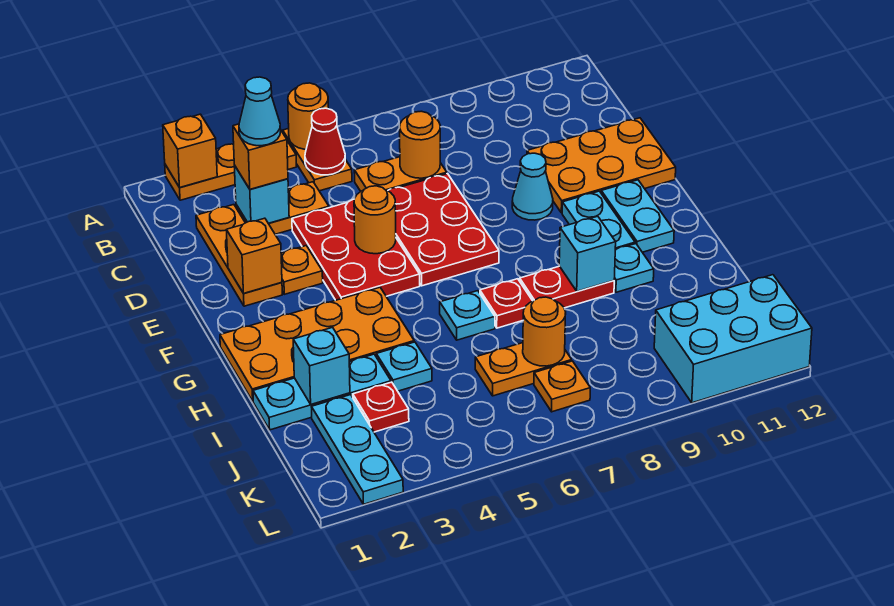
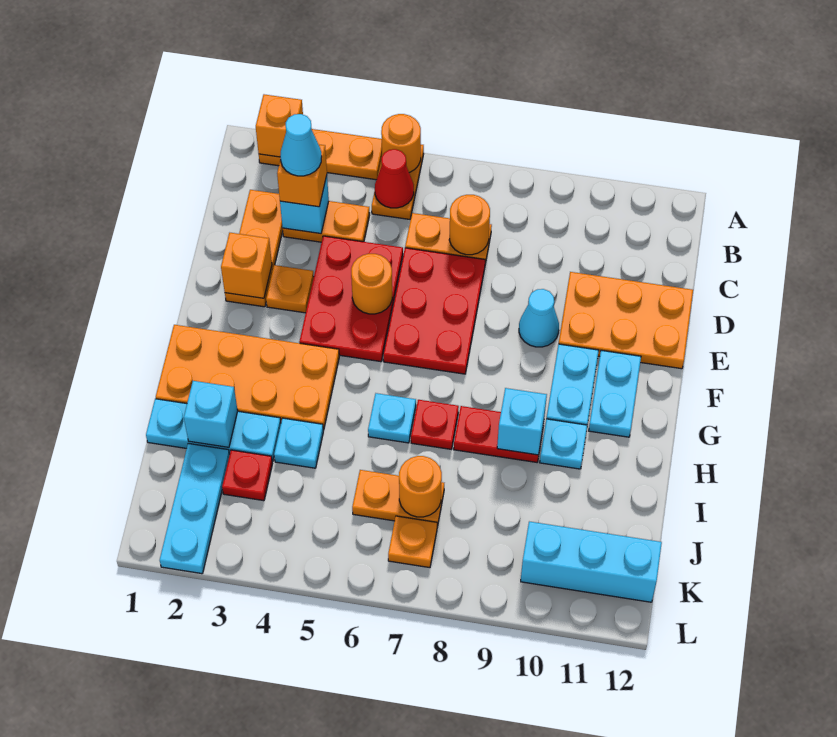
cyan brick K10:L12 level 1 -> cyan brick K10:K12 level 1

